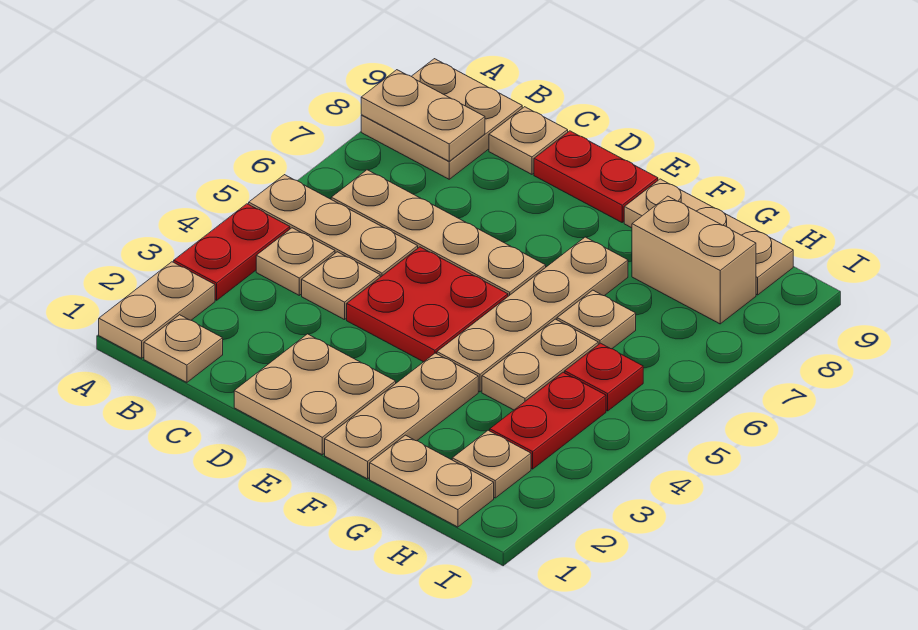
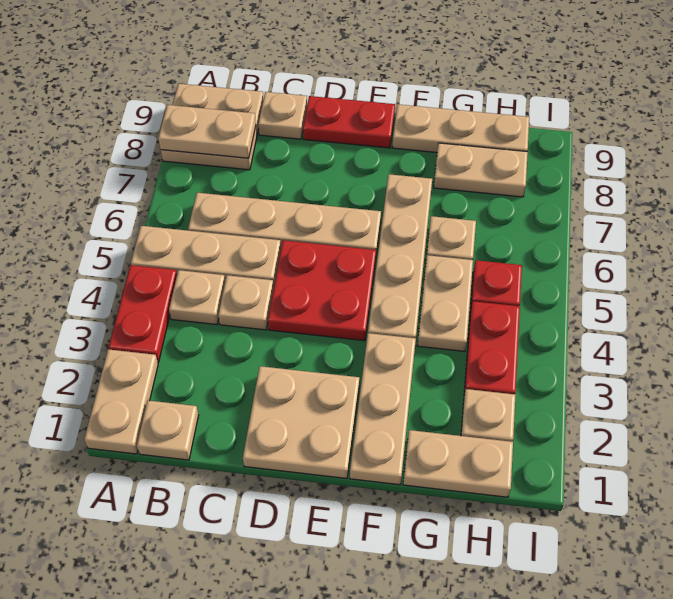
tan brick G8:H8 level 1 -> tan plate G8:H8 level 1

